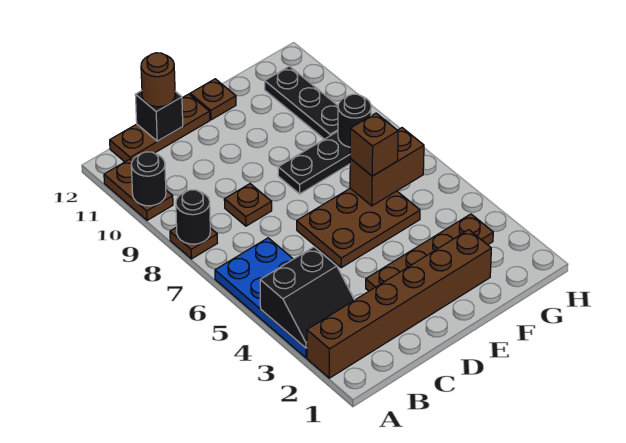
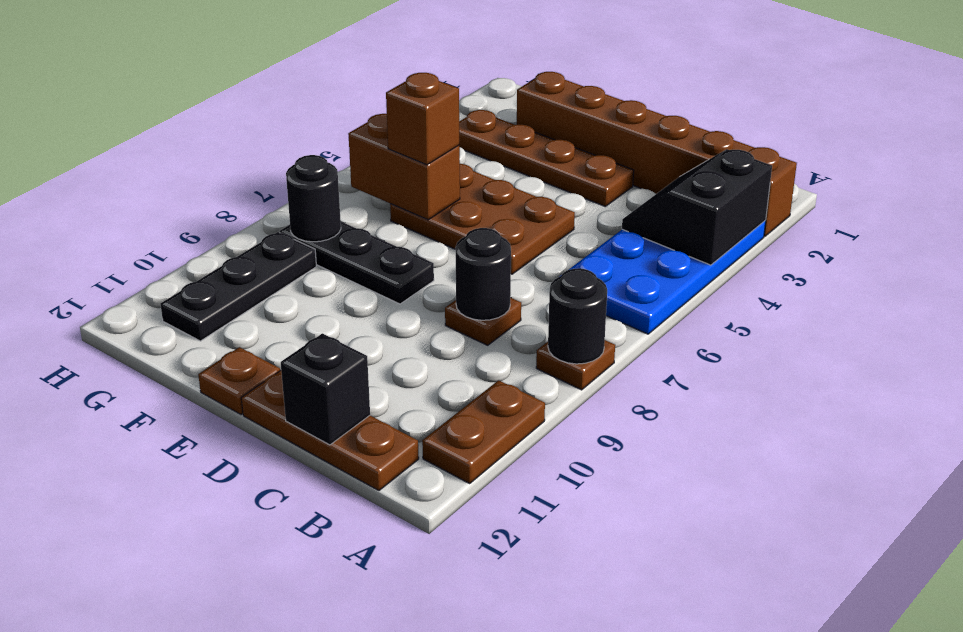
black slope A3:B4 level 2 top 4 -> black slope A3:B4 level 2 top A
black round brick A10 level 2 -> black round brick C8 level 2
brown round brick C12 level 3 -> none

